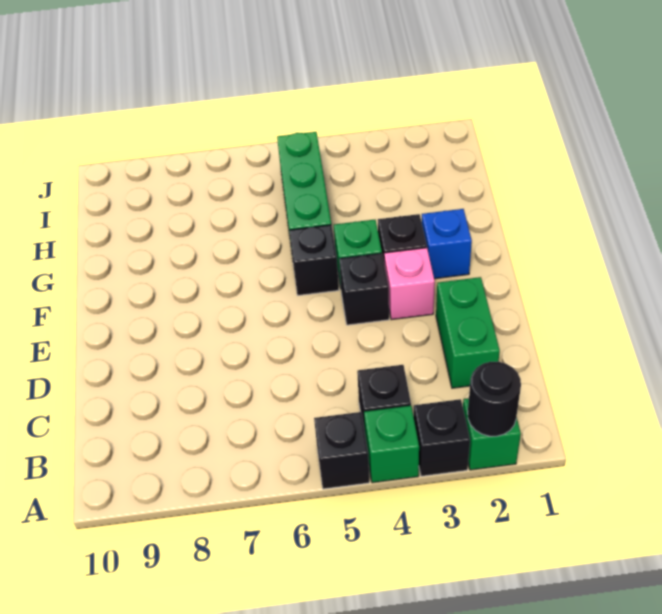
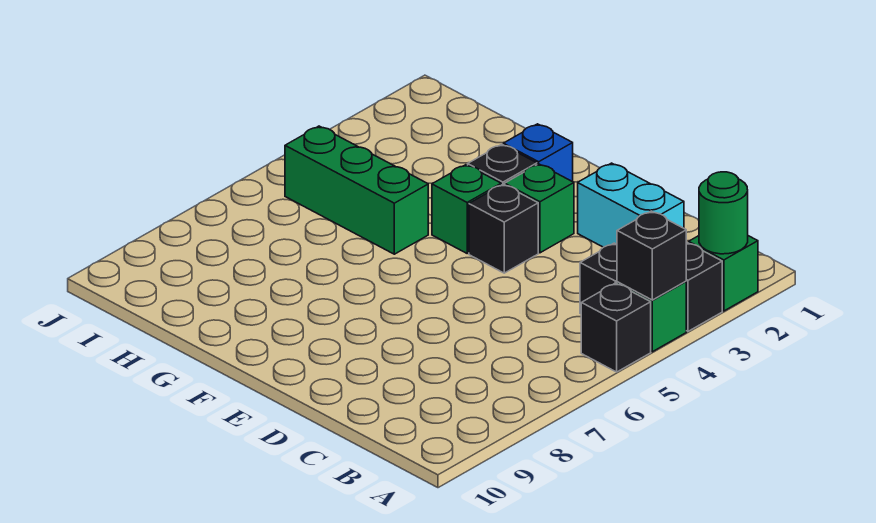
black round brick A2 level 2 -> green round brick A2 level 2
green brick C2:D2 level 1 -> cyan brick C2:D2 level 1
pink brick E3 level 1 -> green brick E3 level 1
black brick F5 level 1 -> black brick A4 level 2

